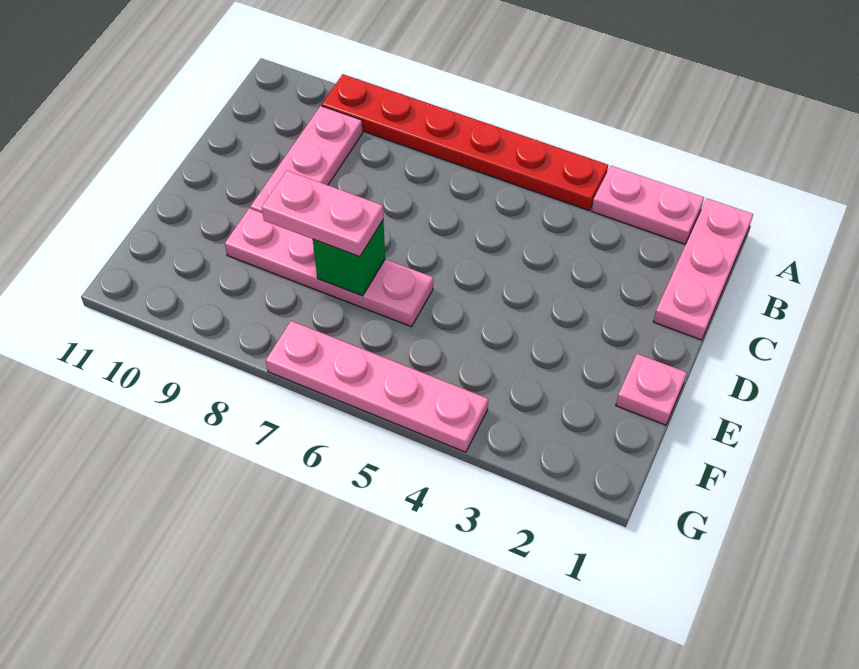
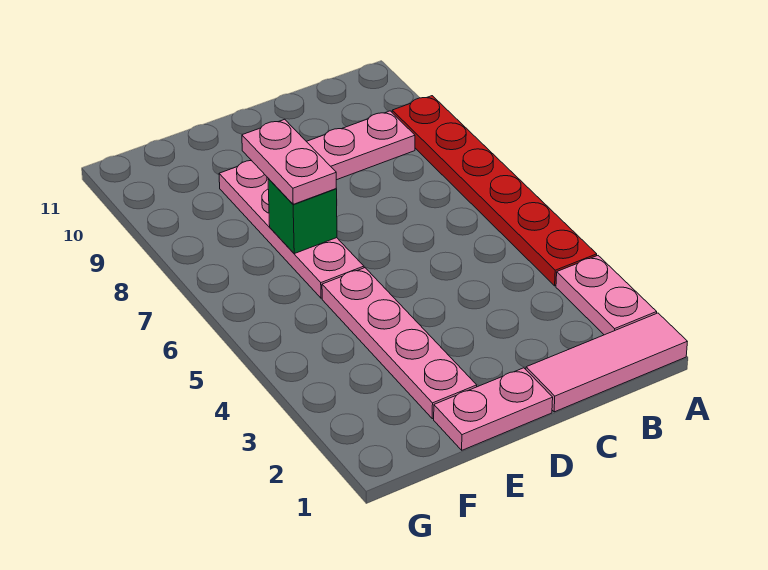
pink plate A1:C1 level 1 -> pink tile A1:C1 level 1
pink plate E1 level 1 -> pink plate D1:E1 level 1
pink plate G4:G7 level 1 -> pink plate E2:E5 level 1

